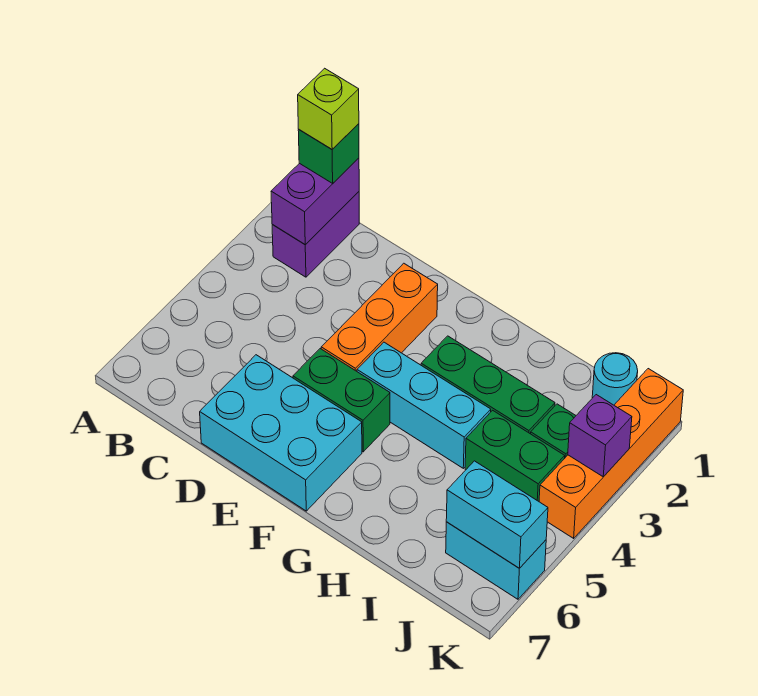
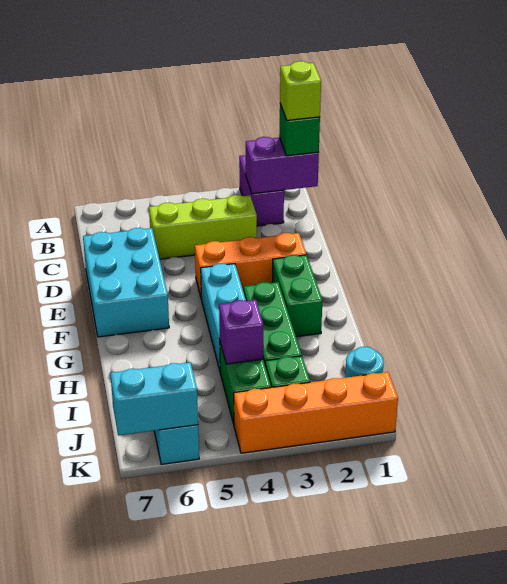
purple brick B1:B2 level 1 -> purple brick A2:B2 level 1
none -> lime brick C3:C5 level 1
green brick E5:F5 level 1 -> green brick F2:G2 level 1
cyan brick J6:K6 level 2 -> cyan brick K6:K7 level 2
purple brick K3 level 2 -> purple brick I4 level 2

